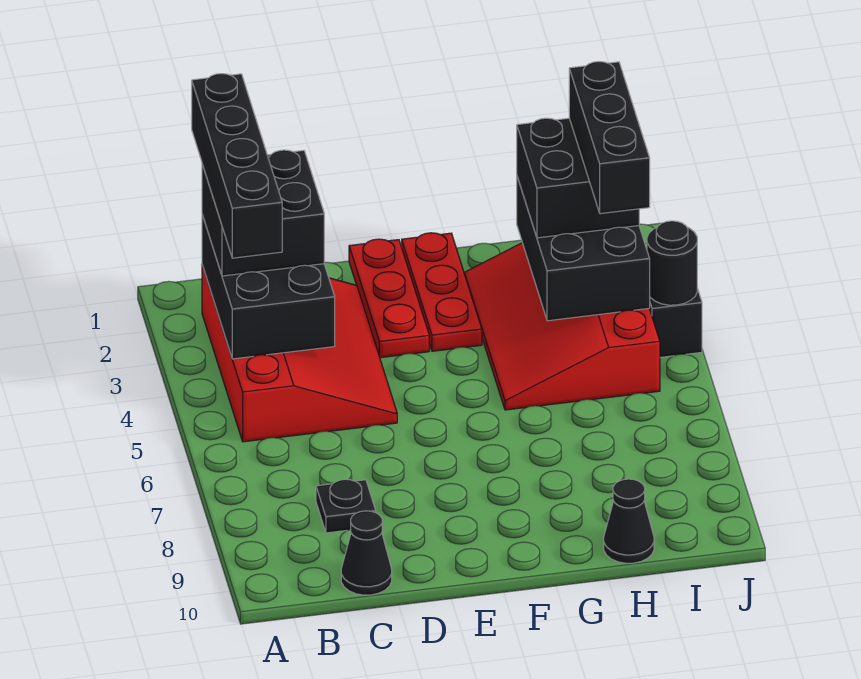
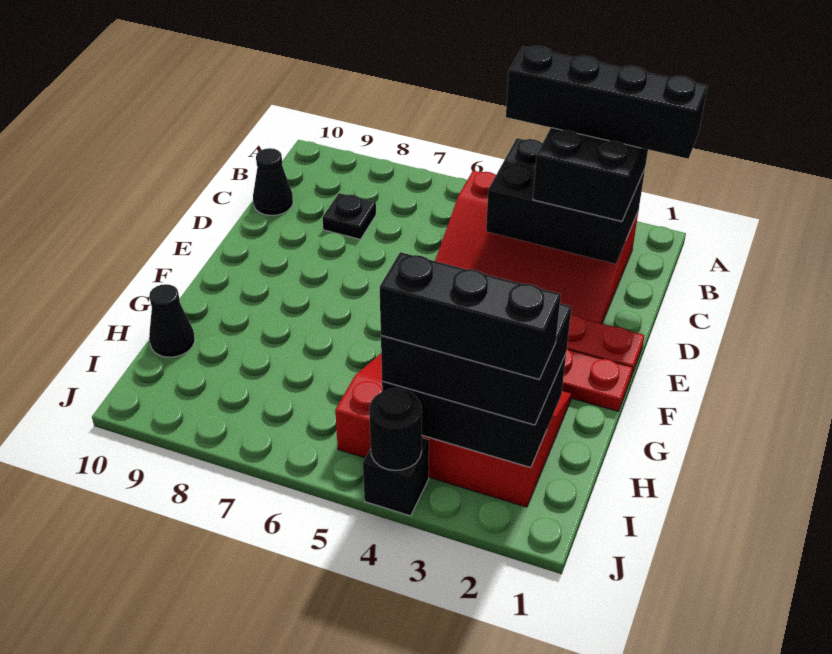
black brick H2:I3 level 3 -> black brick H2:I4 level 3

